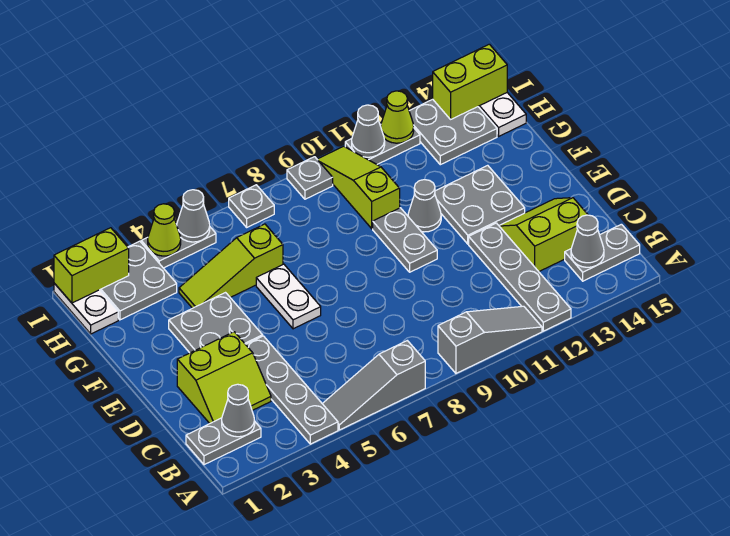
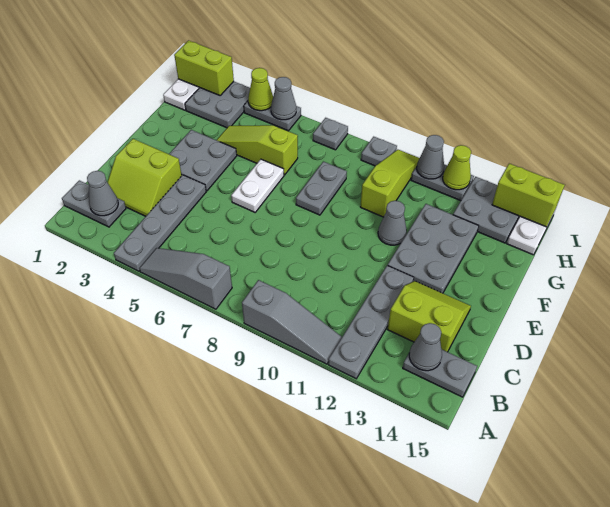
grey plate E10:F10 level 1 -> grey plate F8:G8 level 1
grey plate E12:F13 level 1 -> grey plate E12:G13 level 1

